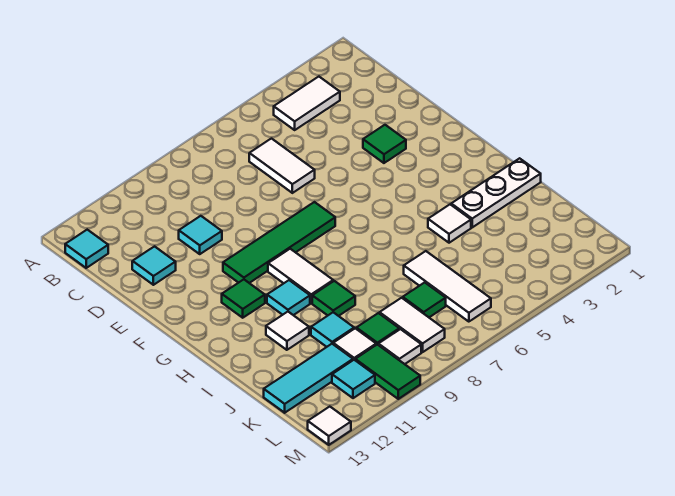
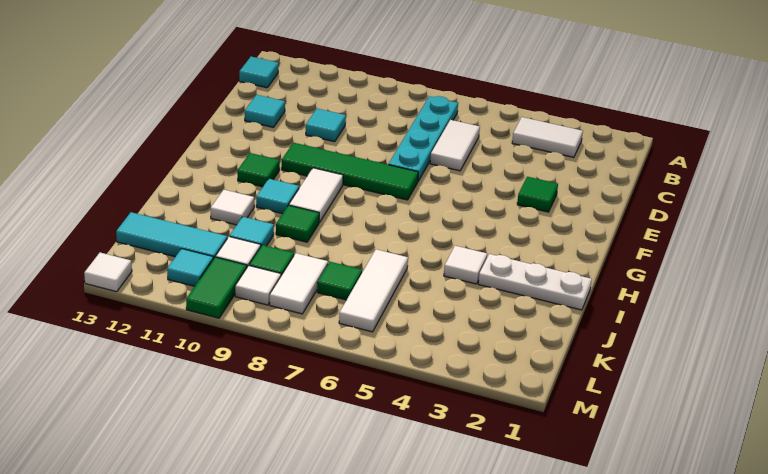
none -> cyan plate B7:E7 level 1

